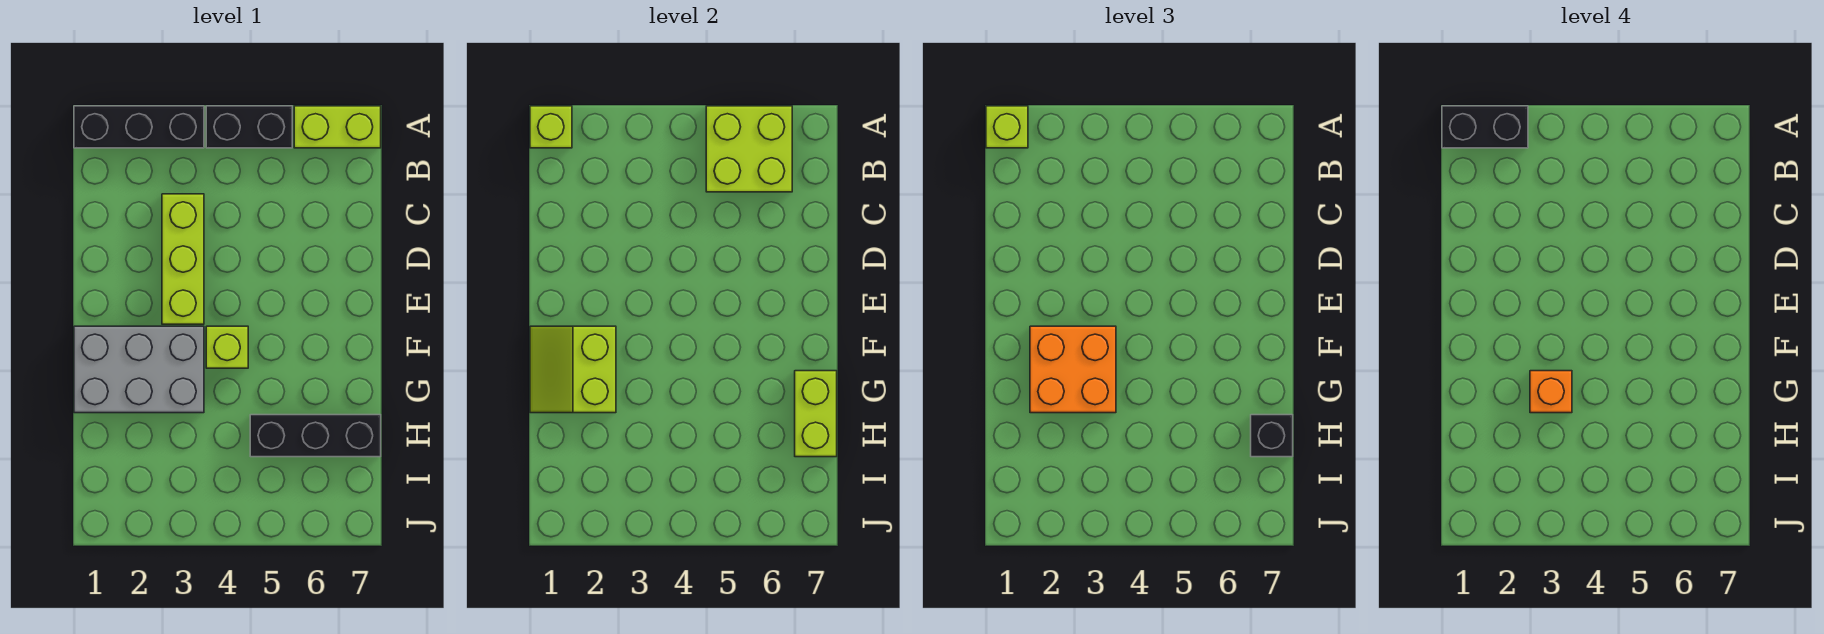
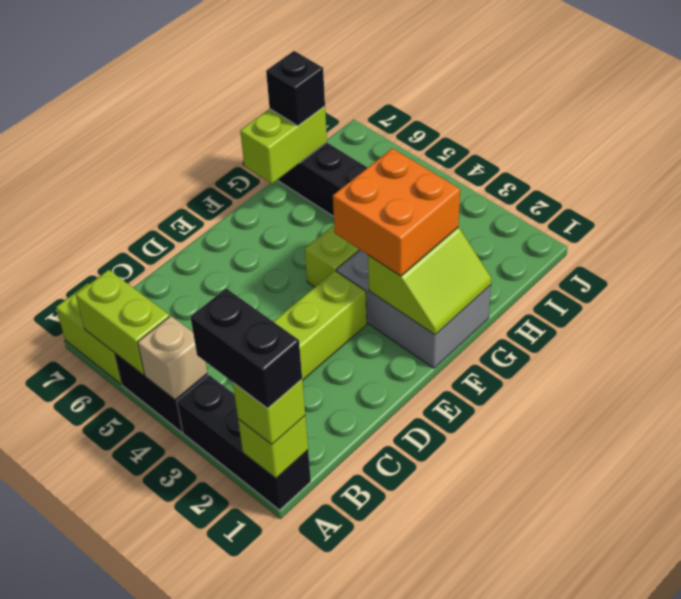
none -> tan brick A4 level 2
lime brick A5:B6 level 2 -> lime brick A5:A6 level 2
orange brick G3 level 4 -> none

